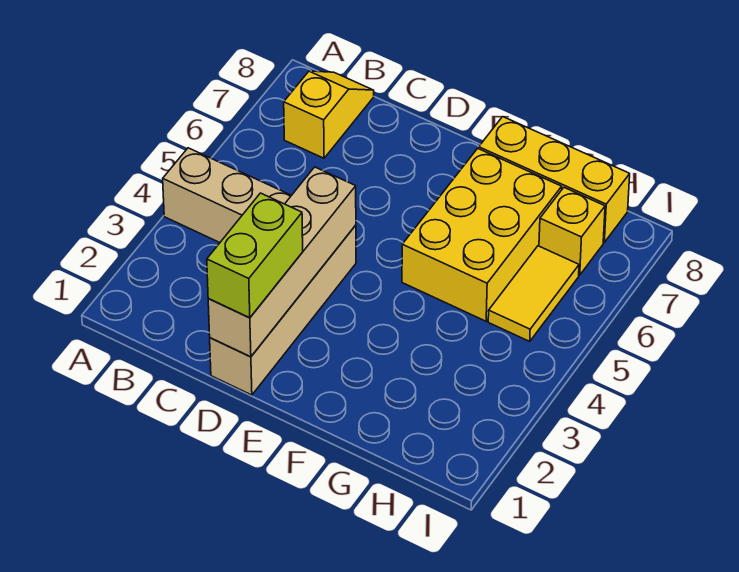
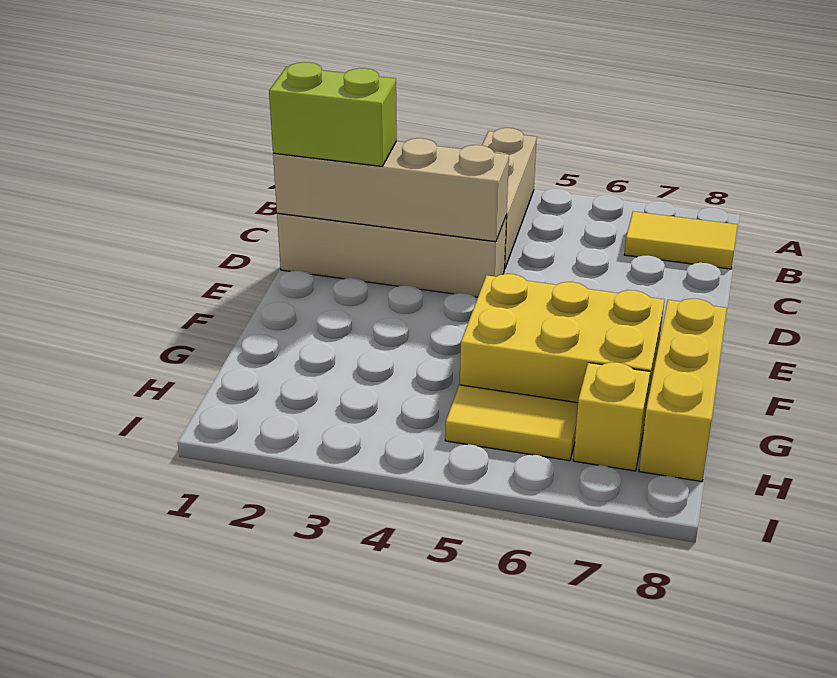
yellow slope B7:B8 level 1 top 7 -> yellow tile B7:B8 level 1

